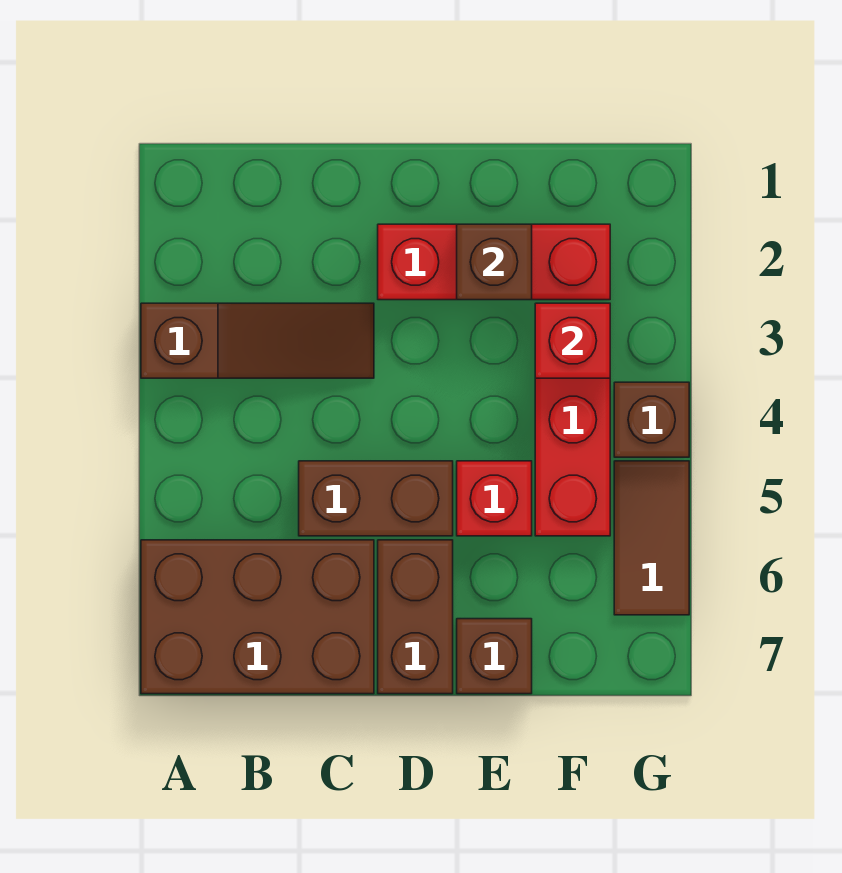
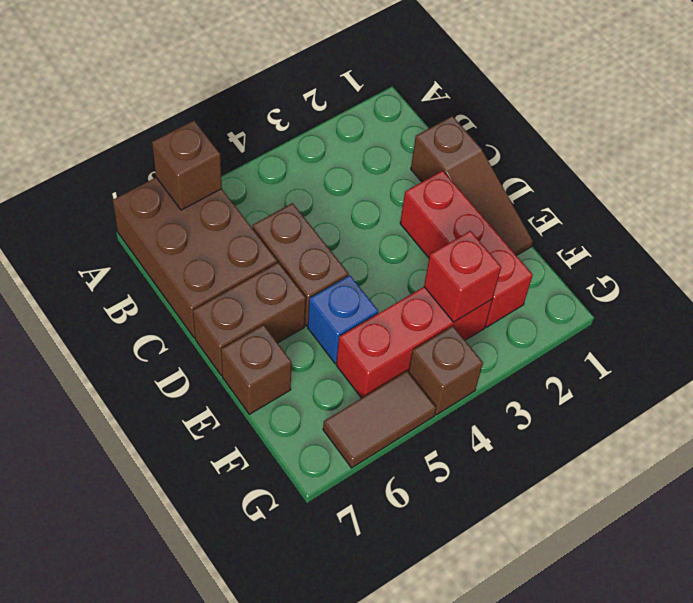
brown slope A3:C3 level 1 top A -> brown slope C1:E1 level 1 top C
brown brick E2 level 2 -> brown brick A6 level 2
red brick E5 level 1 -> blue brick E5 level 1

